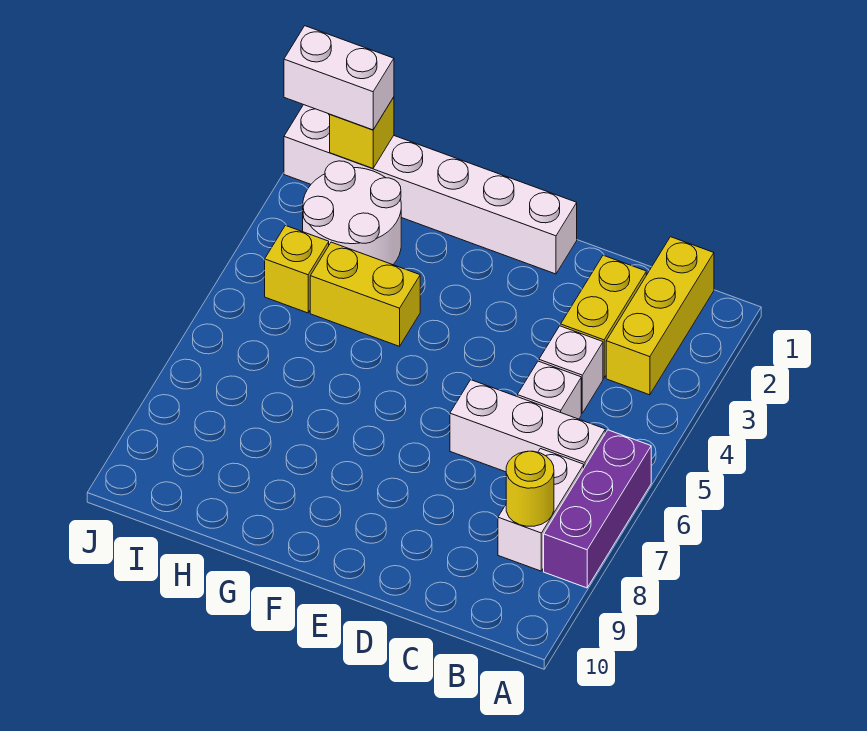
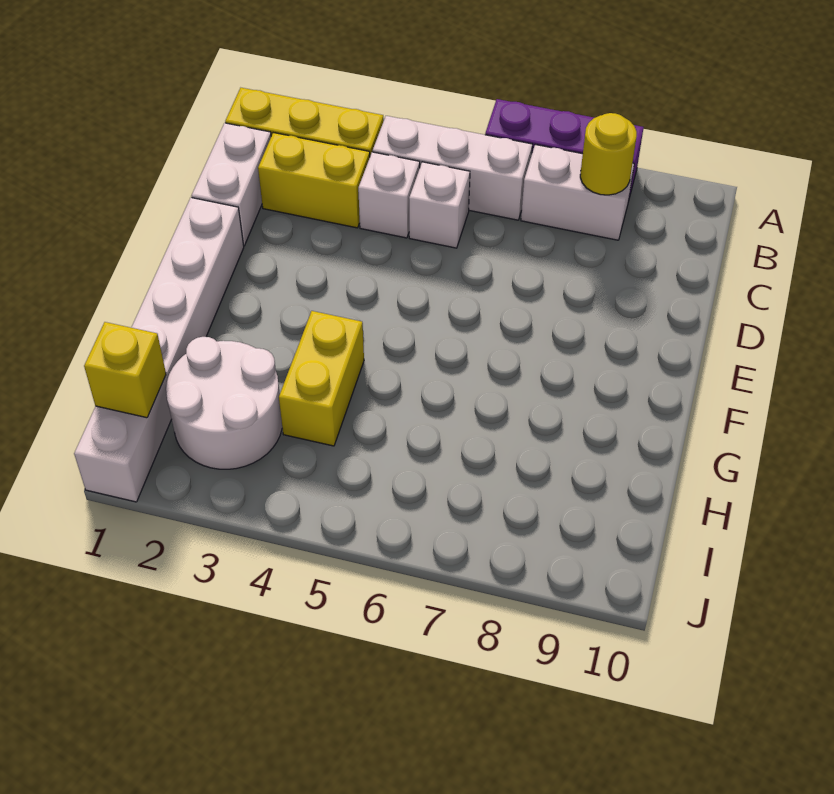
white brick B6:D6 level 1 -> white brick B4:B6 level 1
white brick I1:J1 level 3 -> white brick C1:D1 level 1
yellow brick I4 level 1 -> none

